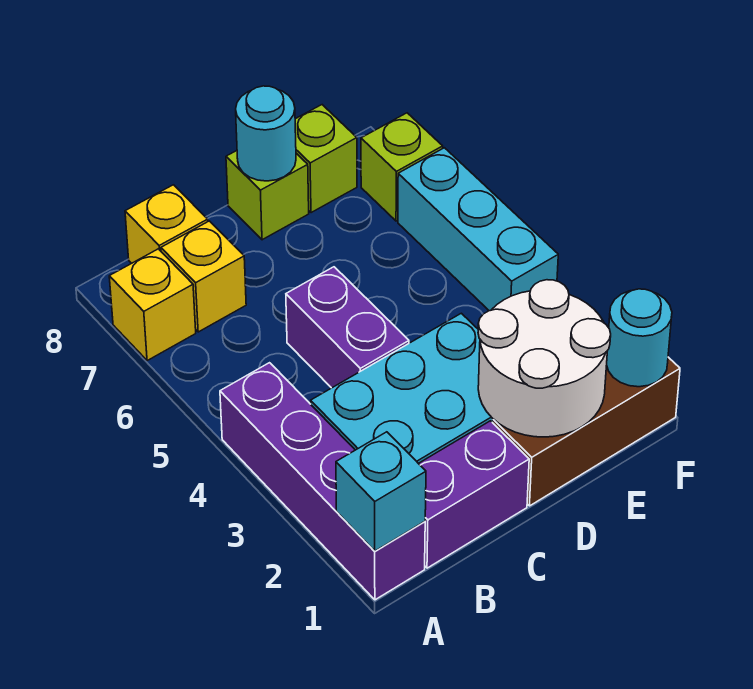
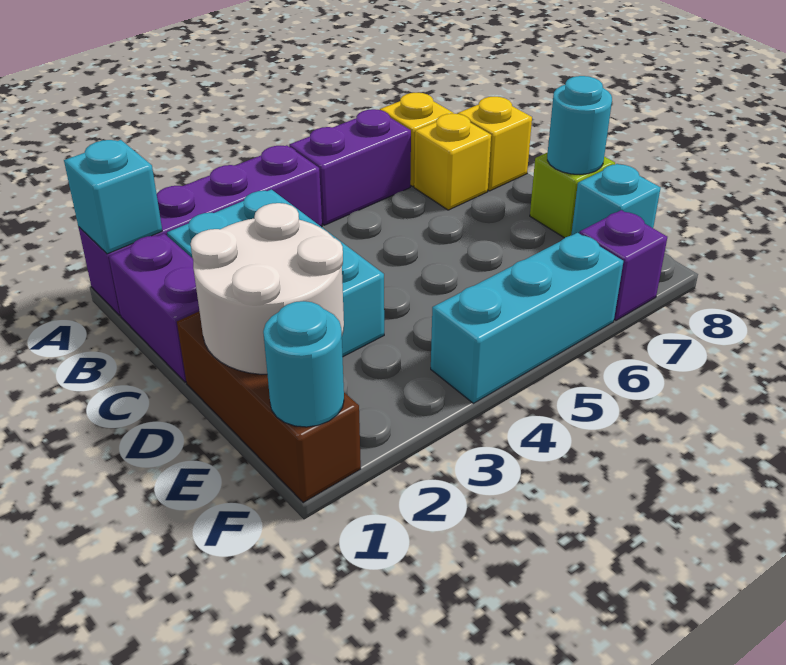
purple brick C4:C5 level 1 -> purple brick A5:A6 level 1
lime brick E8 level 1 -> cyan brick E8 level 1
lime brick F7 level 1 -> purple brick F7 level 1

